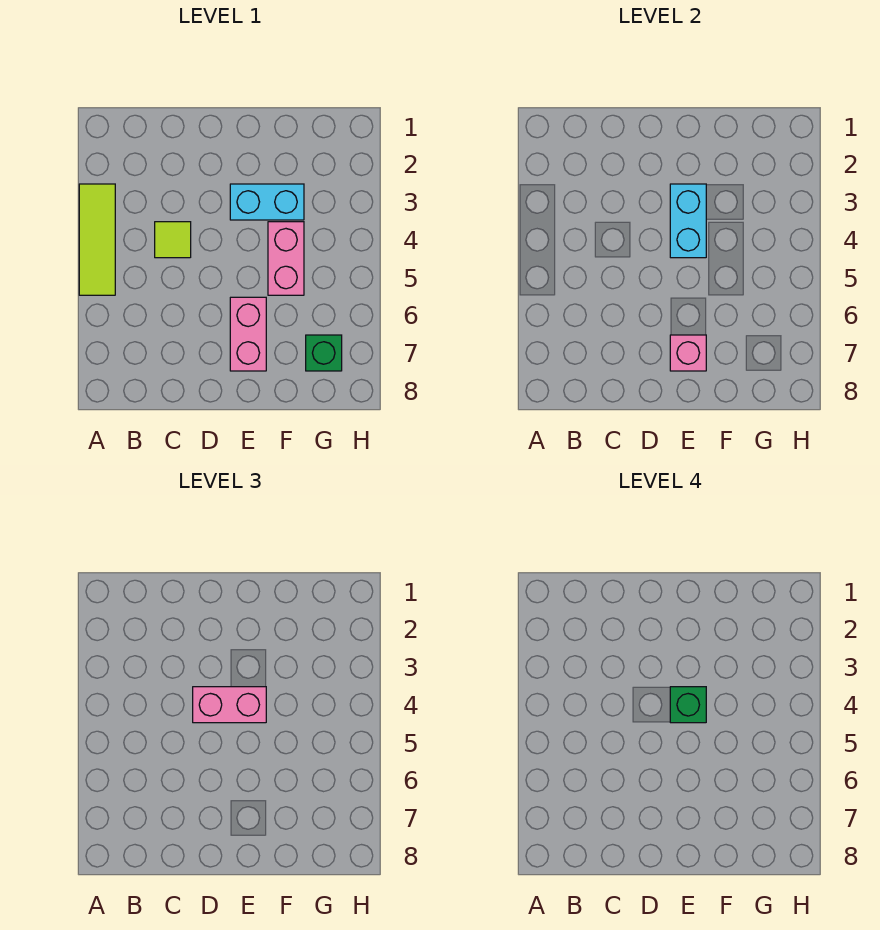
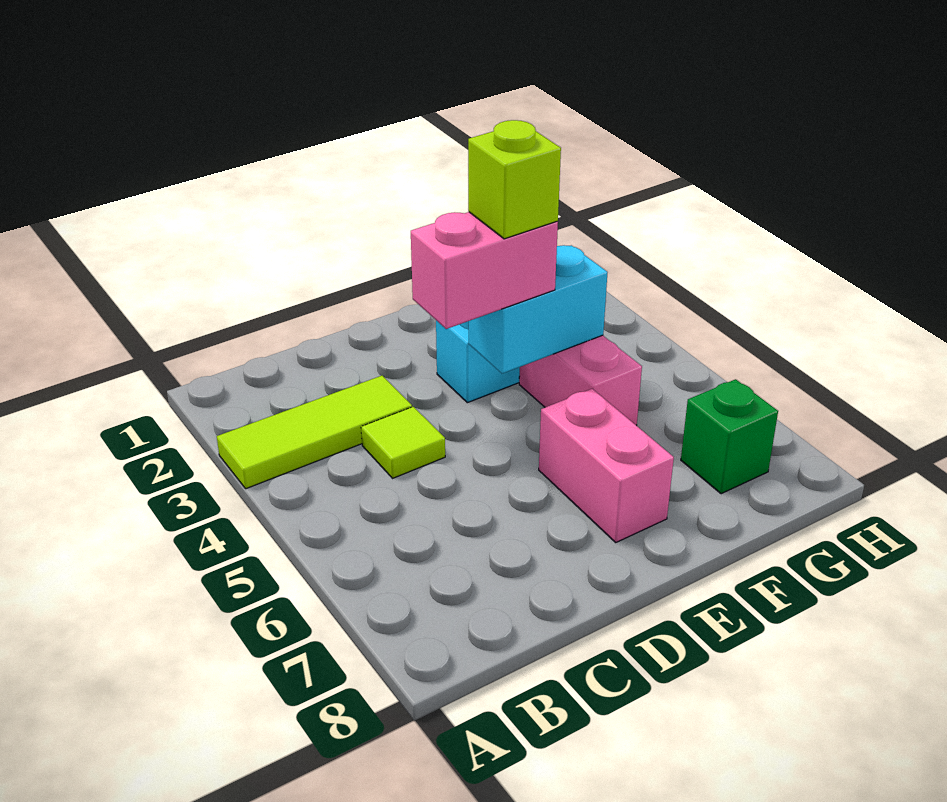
lime tile A3:A5 level 1 -> lime tile A3:C3 level 1
cyan brick E3:E4 level 2 -> cyan brick E4:F4 level 2
green brick E4 level 4 -> lime brick E4 level 4
pink brick E7 level 2 -> none

